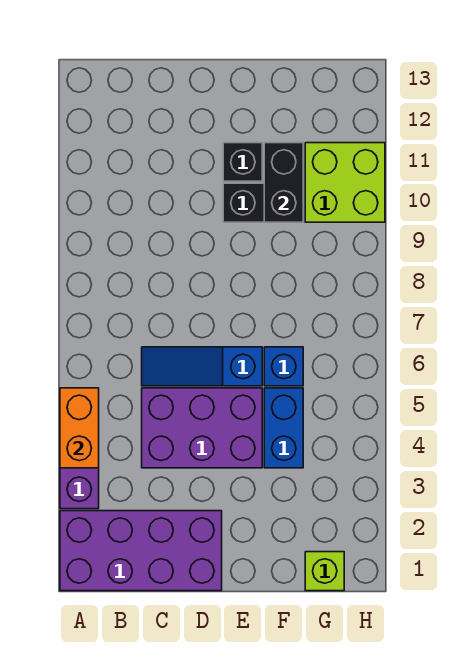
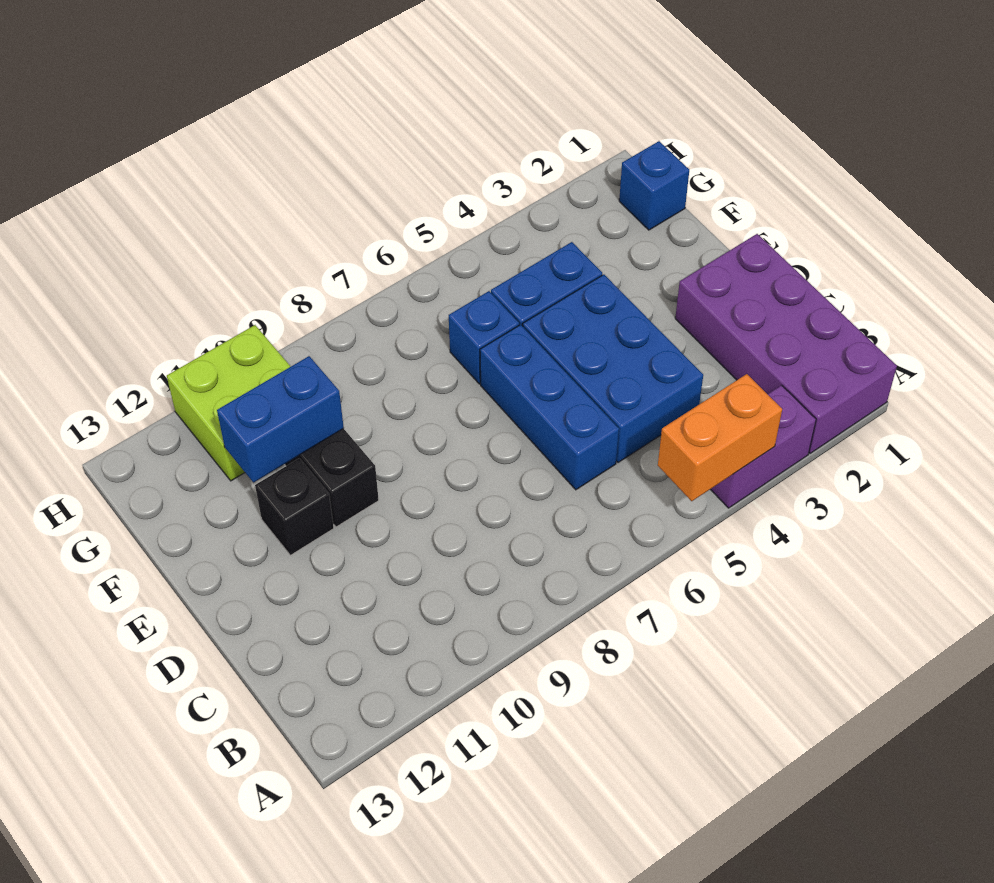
purple brick C4:E5 level 1 -> blue brick C4:E5 level 1
blue slope C6:E6 level 1 top E -> blue brick C6:E6 level 1
black brick F10:F11 level 2 -> blue brick F10:F11 level 2
lime brick G1 level 1 -> blue brick G1 level 1

